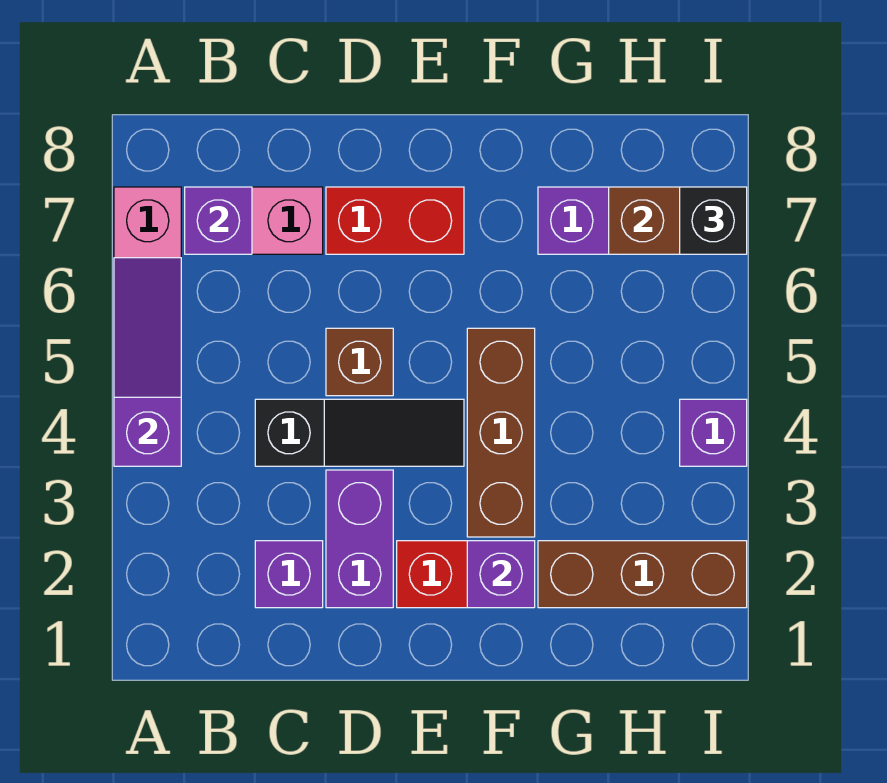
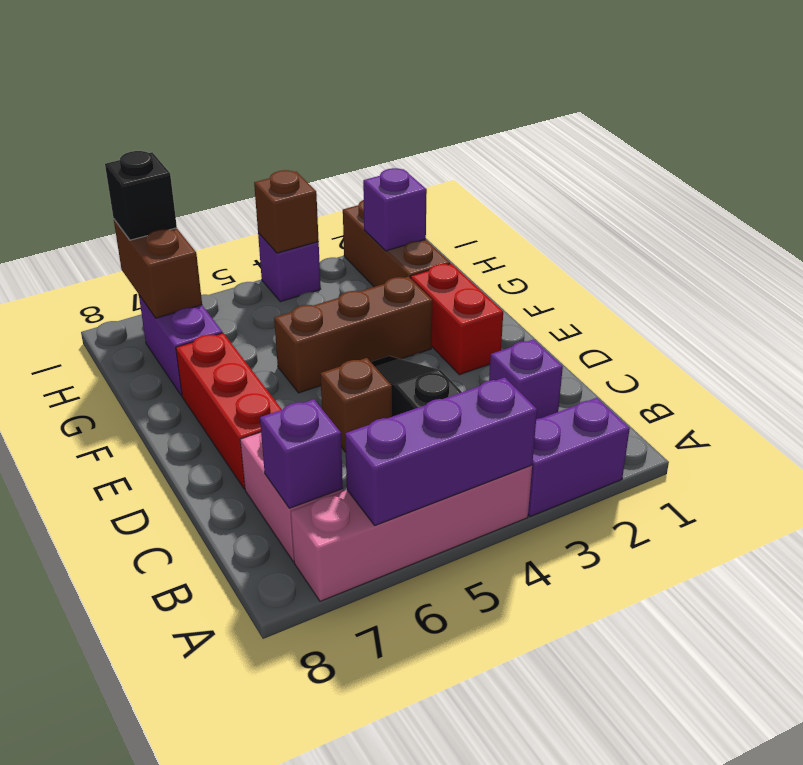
purple slope A4:A6 level 2 top 4 -> purple brick A4:A6 level 2
purple brick D2:D3 level 1 -> purple brick A2:A3 level 1
red brick D7:E7 level 1 -> red brick D7:F7 level 1
purple brick F2 level 2 -> purple brick H2 level 2
none -> brown brick I4 level 2

